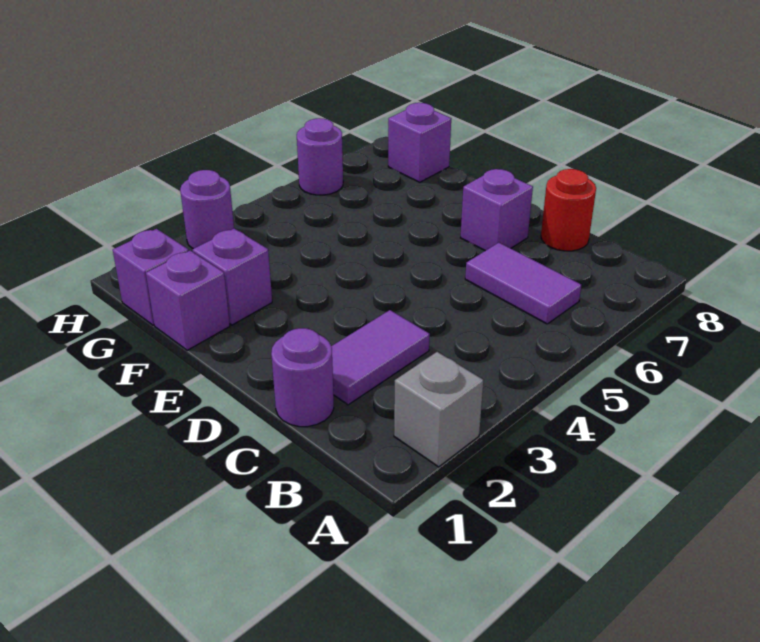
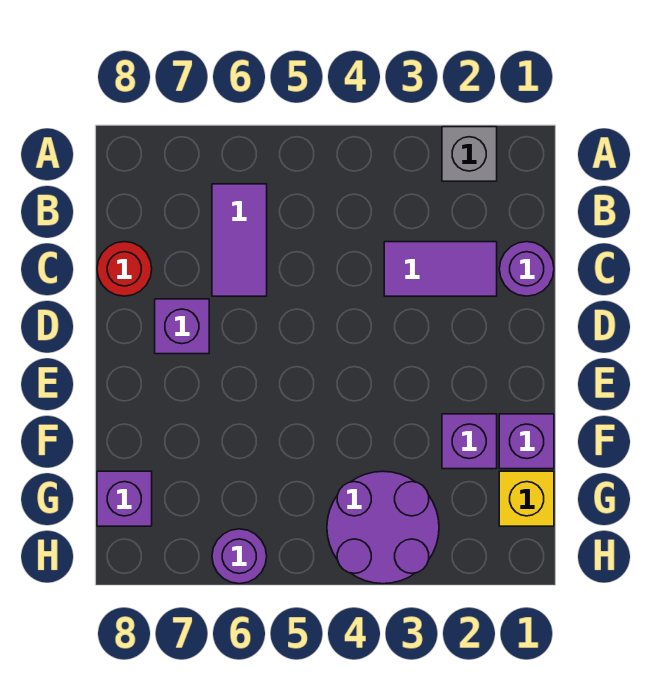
purple brick G1 level 1 -> yellow brick G1 level 1
purple round brick H3 level 1 -> purple round brick G3:H4 level 1

